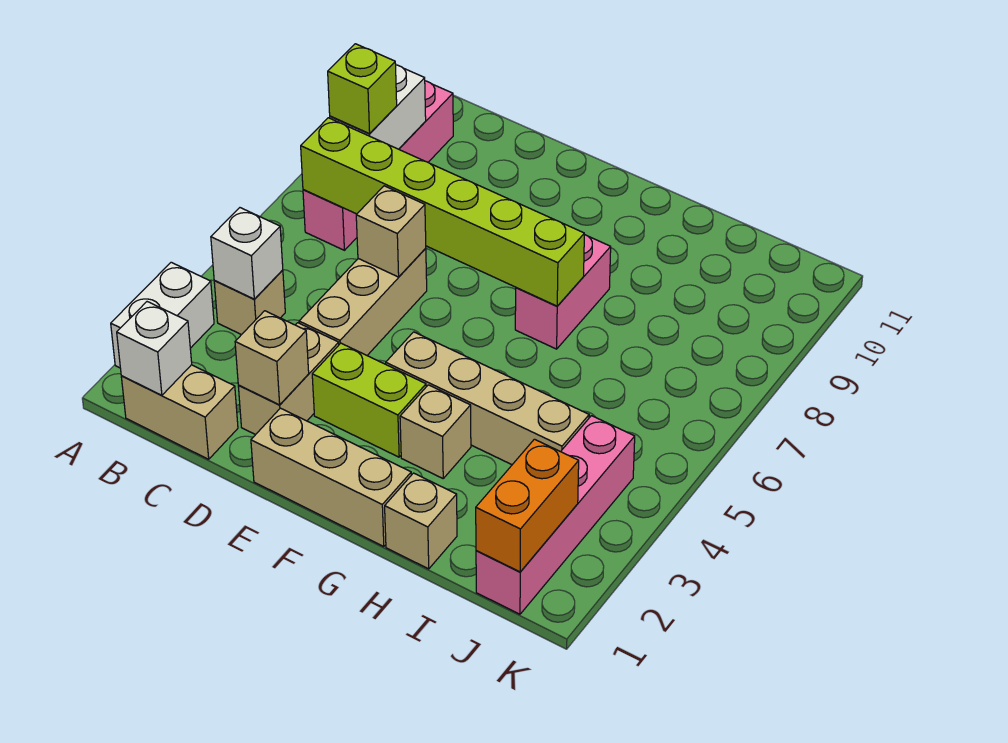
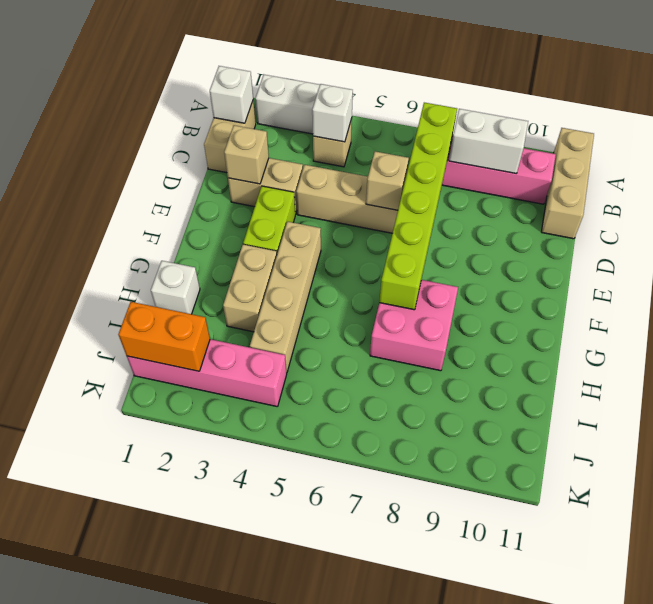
lime brick B8 level 3 -> none
tan brick E1:G1 level 1 -> tan brick A11:C11 level 1
tan brick G3 level 1 -> tan brick G3:H3 level 1
pink brick G7:G8 level 1 -> pink brick G7:H8 level 1
tan brick H1 level 1 -> white brick H1 level 1

